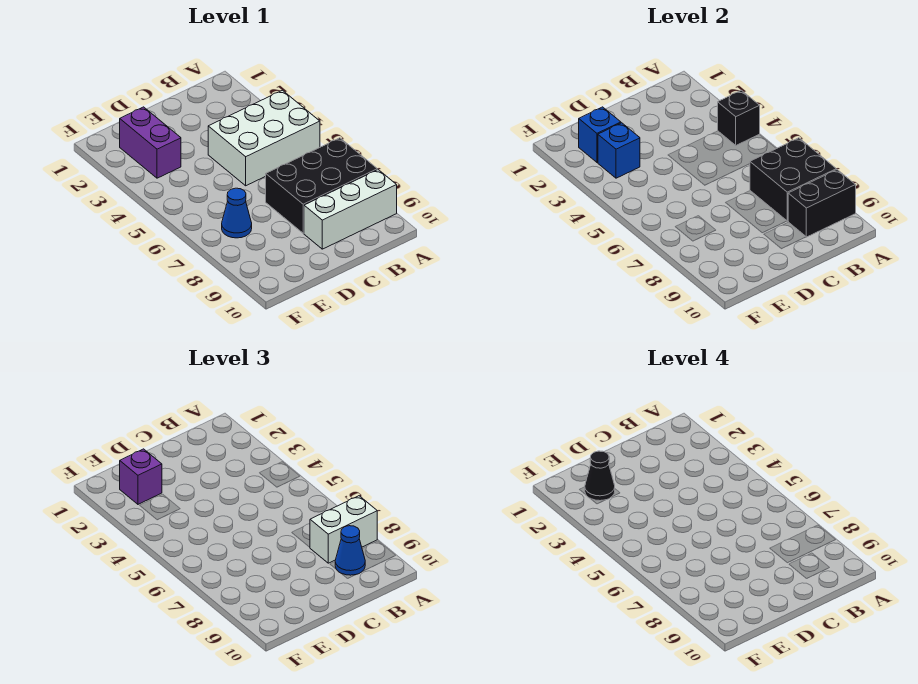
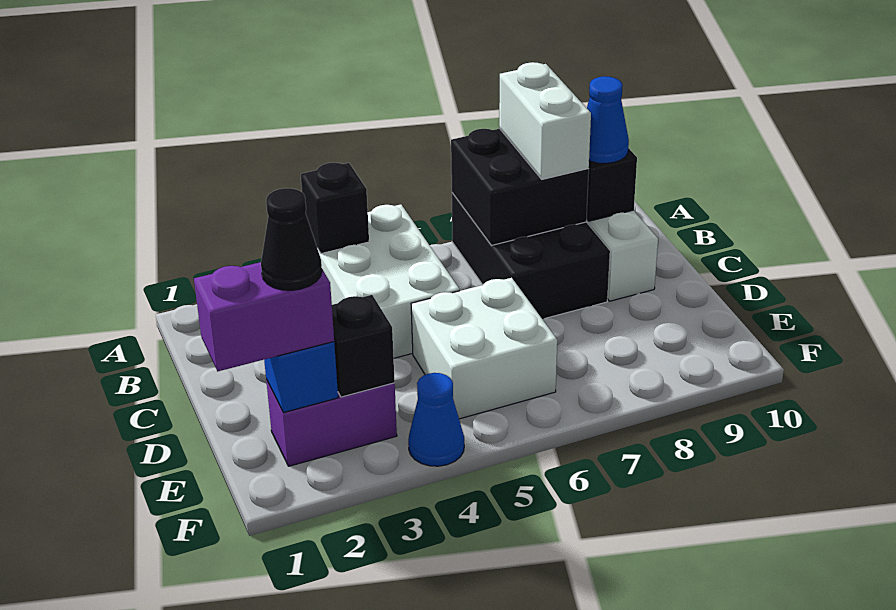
none -> white brick D5:E6 level 1
purple brick E2 level 3 -> purple brick E1:E2 level 3
blue brick E3 level 2 -> black brick E3 level 2
blue cone E7 level 1 -> blue cone F4 level 1

